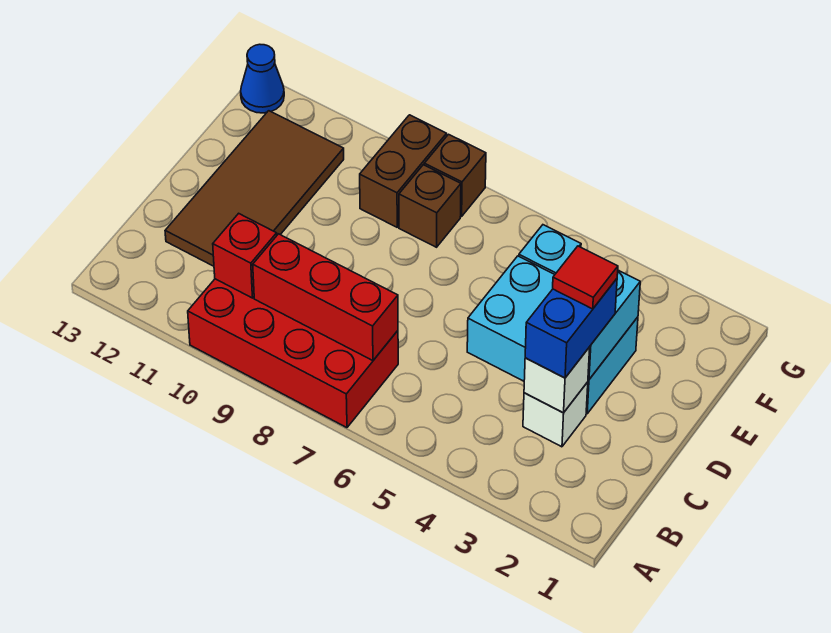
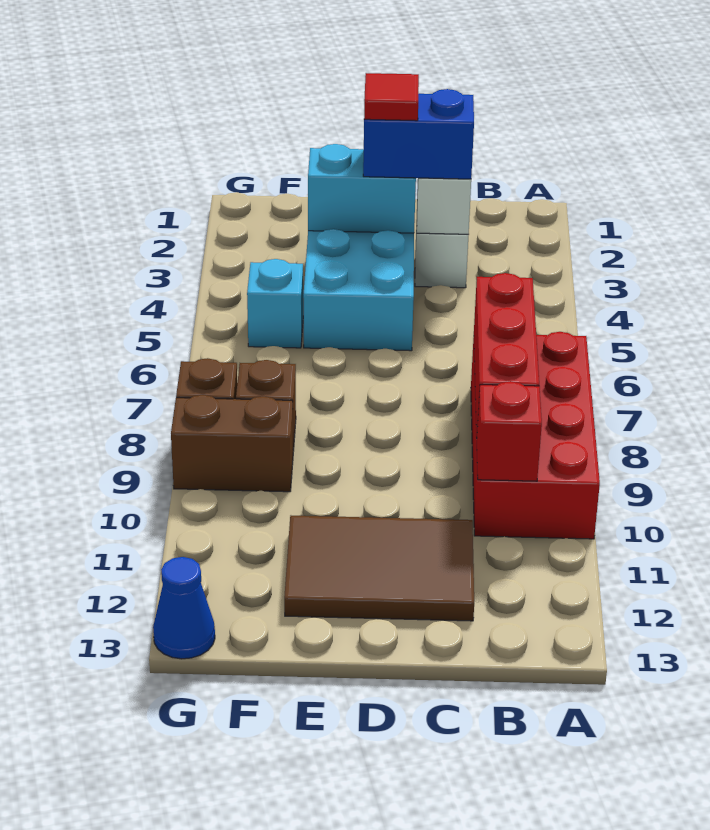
brown tile C11:F12 level 1 -> brown tile C11:E12 level 1

